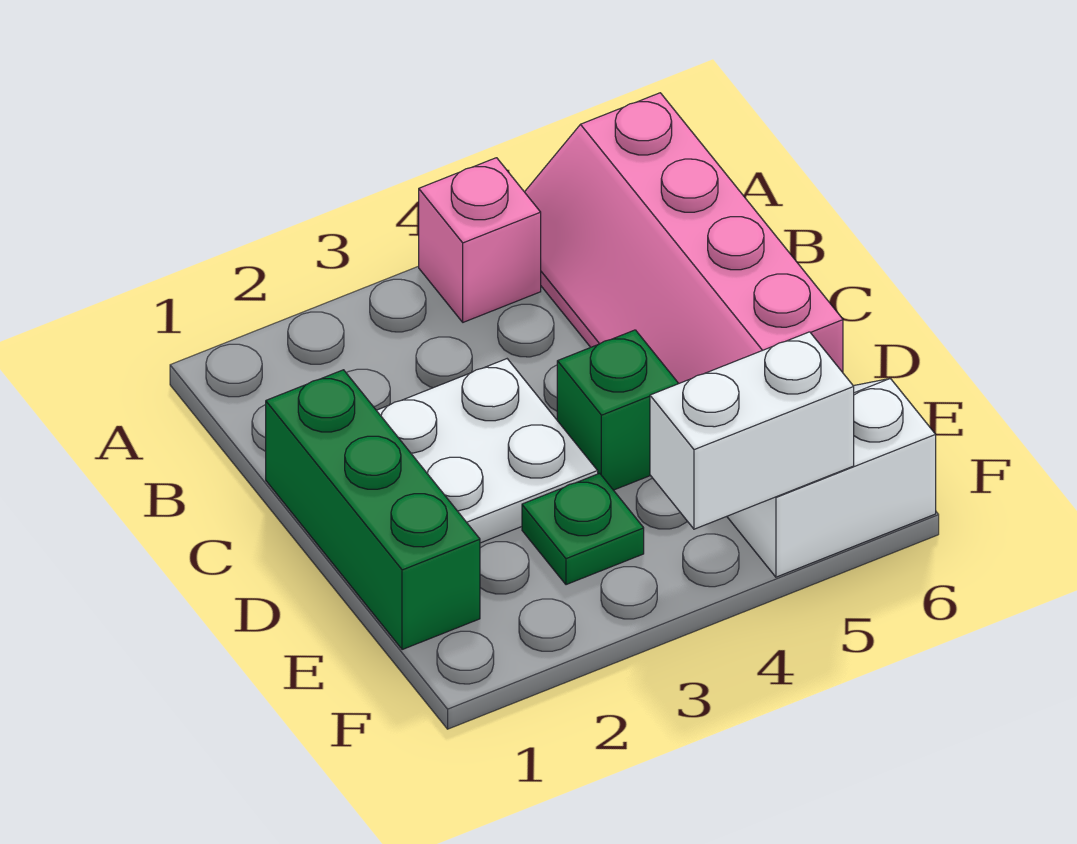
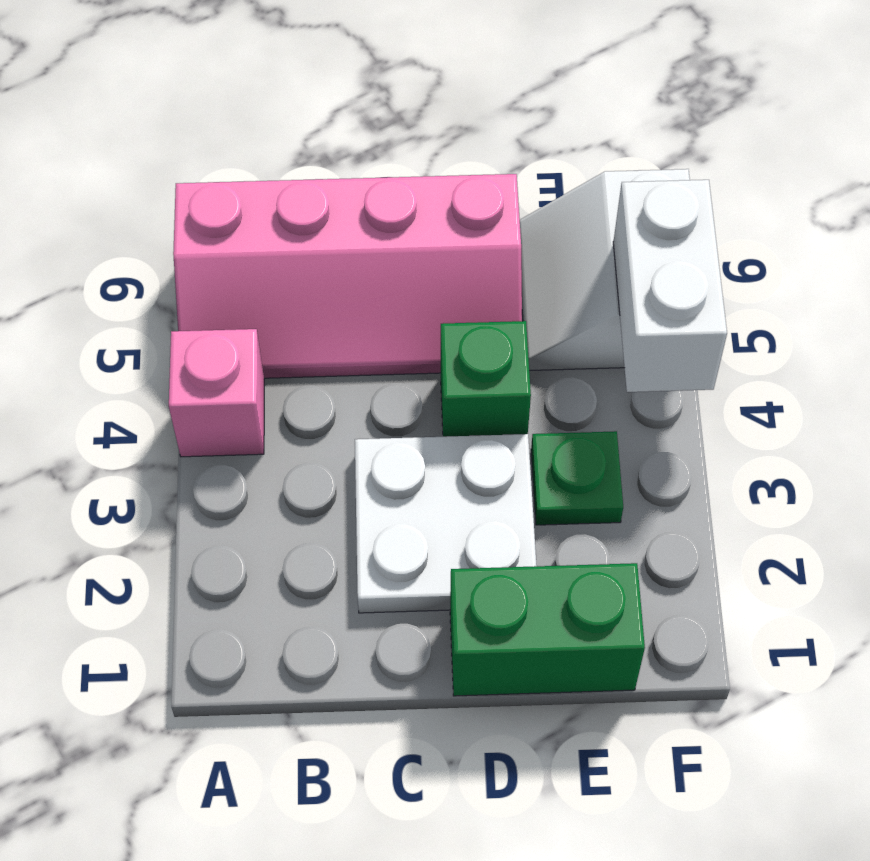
green brick C1:E1 level 1 -> green brick D1:E1 level 1

